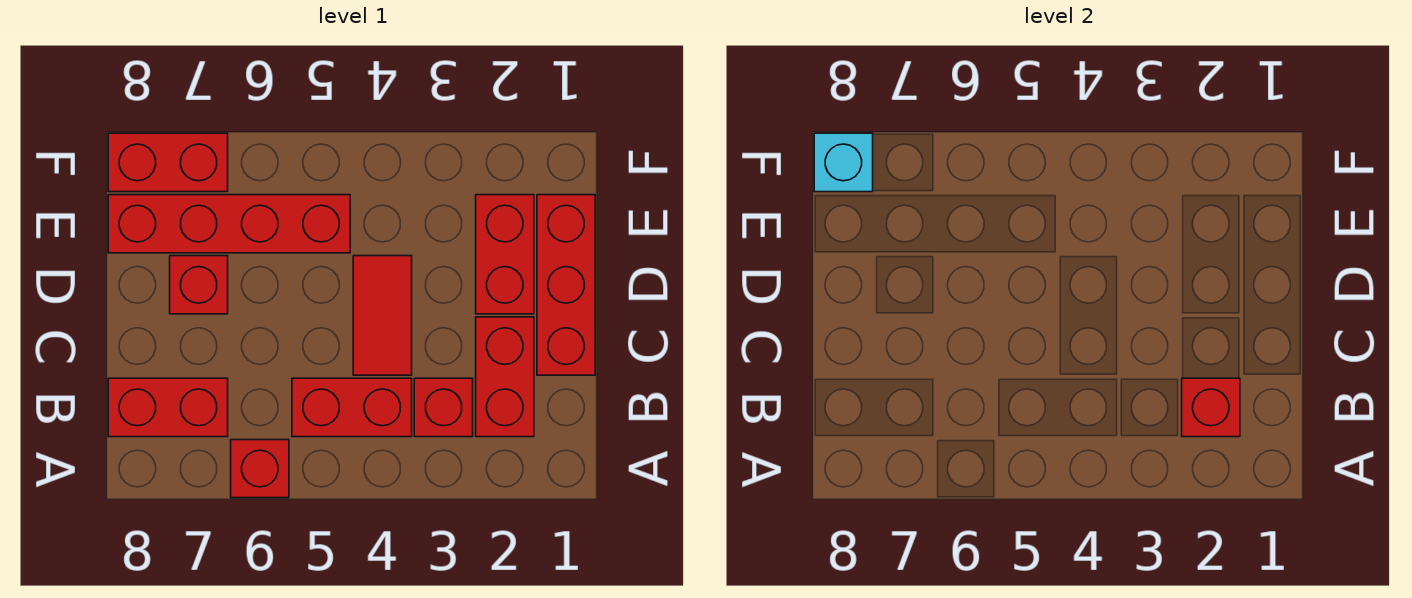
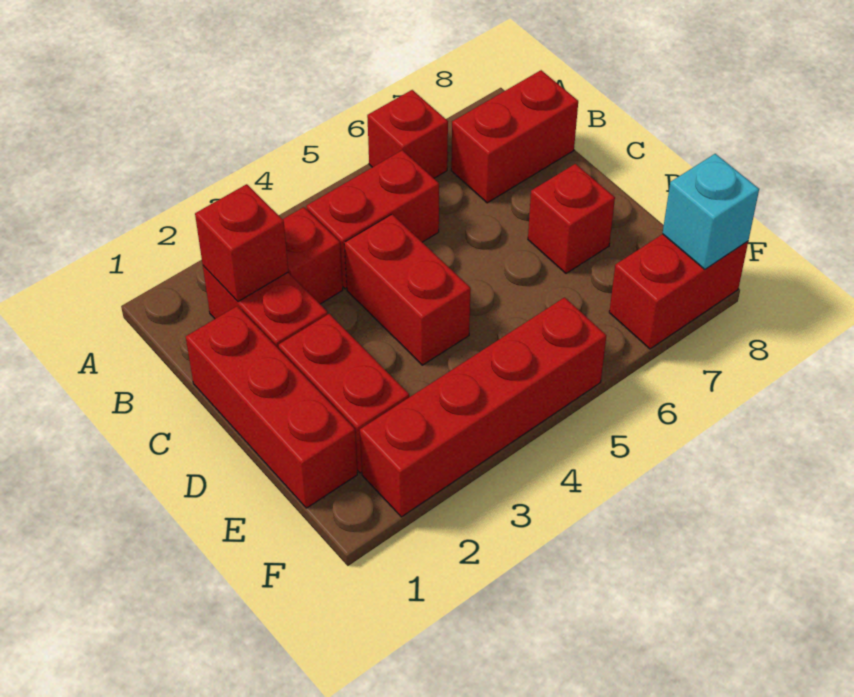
red tile C4:D4 level 1 -> red brick C4:D4 level 1
red brick E5:E8 level 1 -> red brick F2:F5 level 1

